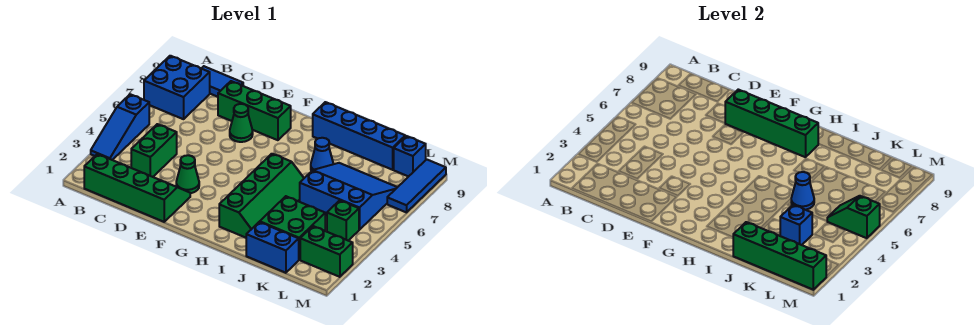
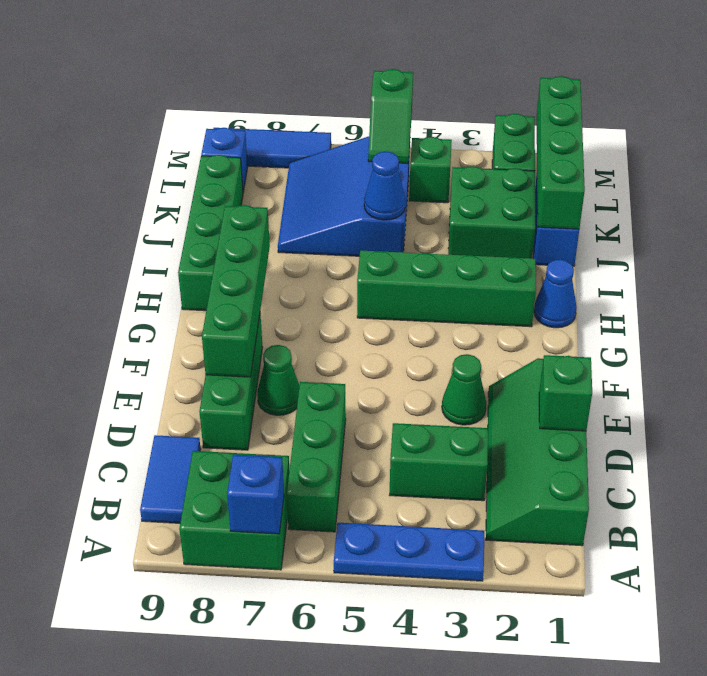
blue slope A3:A5 level 1 top 5 -> blue plate A3:A5 level 1
blue brick A7:B8 level 1 -> green brick A7:B8 level 1
none -> green brick B6:D6 level 1
none -> green brick D1 level 2
blue brick H9:K9 level 1 -> green brick H9:K9 level 1
blue cone I7 level 1 -> blue cone H1 level 1
blue brick K3 level 2 -> blue brick A7 level 2

